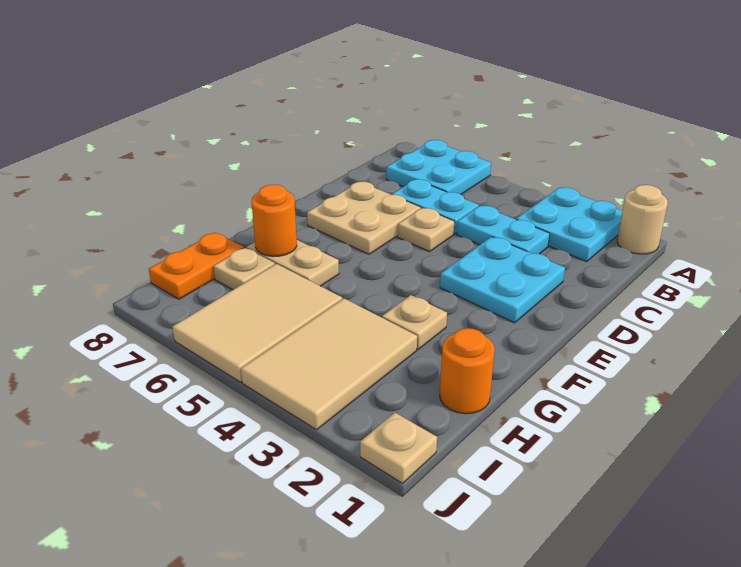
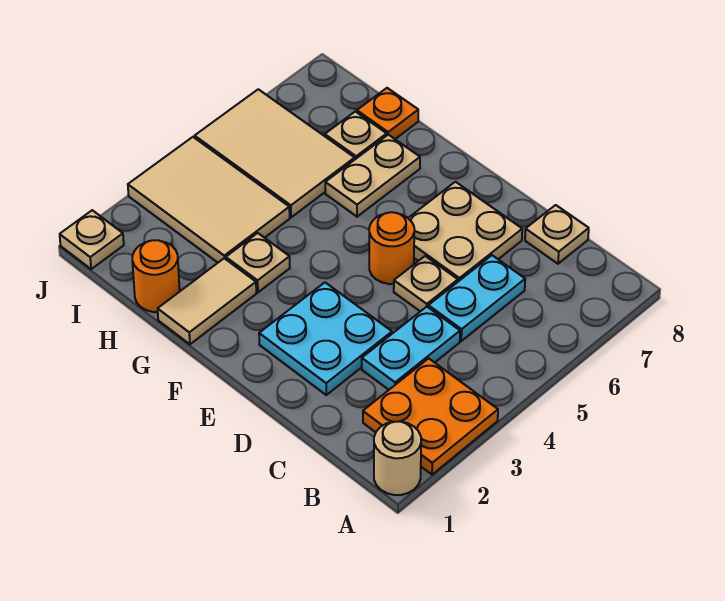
cyan plate A2:B3 level 1 -> orange plate A2:B3 level 1
cyan plate A6:B7 level 1 -> none
none -> tan plate C8 level 1
none -> tan tile G1:G2 level 1
orange round brick G7 level 2 -> orange round brick E5 level 1
orange plate H8:I8 level 1 -> orange plate H8 level 1

